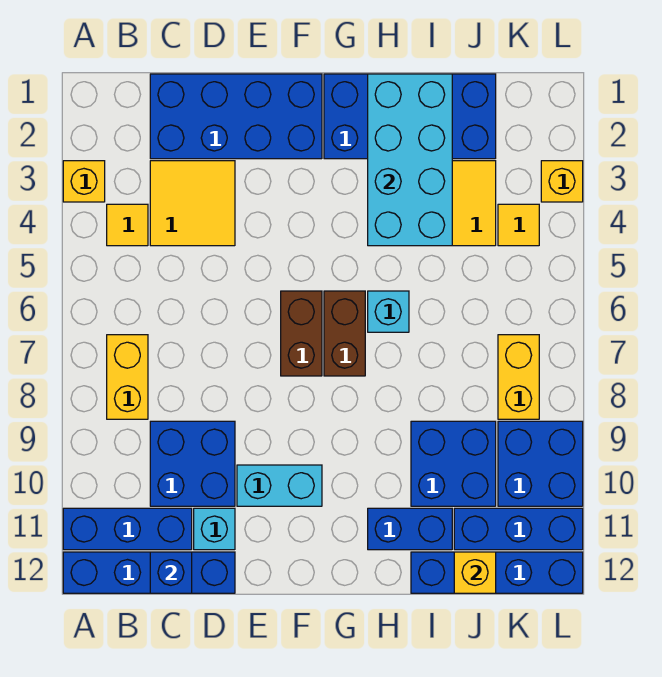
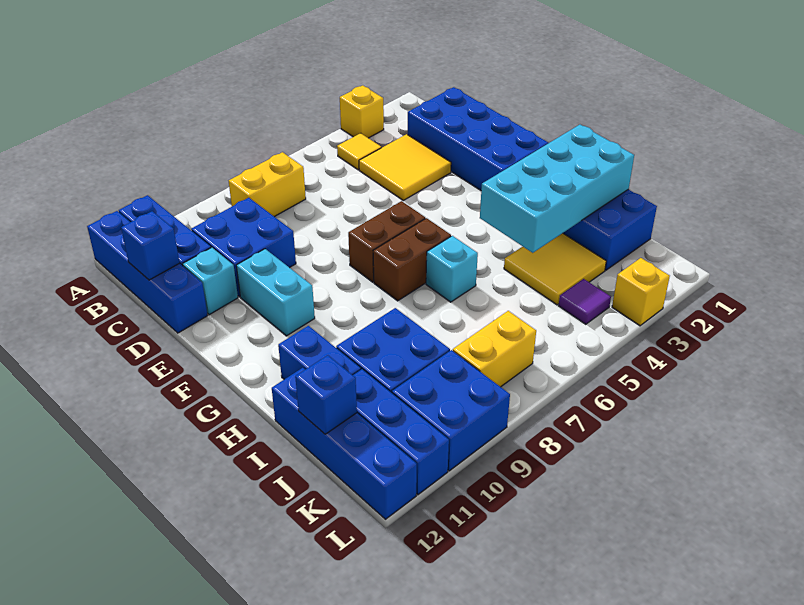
yellow brick J12 level 2 -> blue brick J12 level 2
yellow tile K4 level 1 -> purple tile K4 level 1

